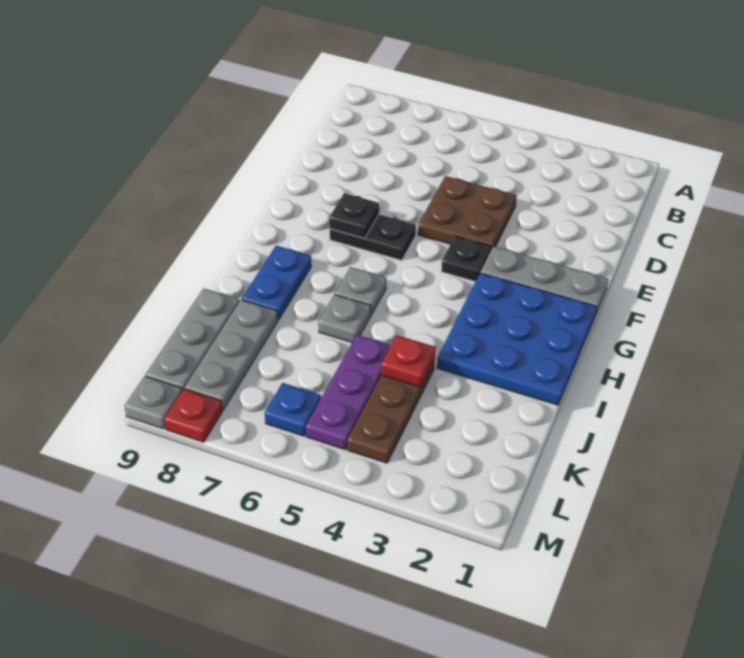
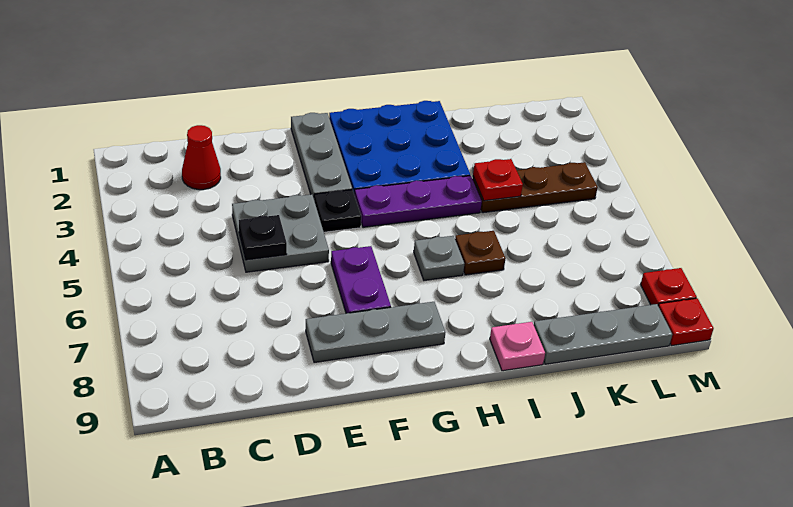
none -> red cone C2 level 1
brown plate D4:E5 level 1 -> grey plate D4:E5 level 1
black plate F6:F7 level 1 -> purple plate F6:F7 level 1
black plate F7 level 2 -> black plate D5 level 2
blue plate H8:I8 level 1 -> none
grey plate I6 level 1 -> brown plate I6 level 1
none -> pink plate I9 level 1
purple plate J5:L5 level 1 -> purple plate G4:I4 level 1
grey plate J8:L8 level 1 -> grey plate E8:G8 level 1
blue plate L6 level 1 -> none
grey plate M9 level 1 -> red plate M9 level 1

